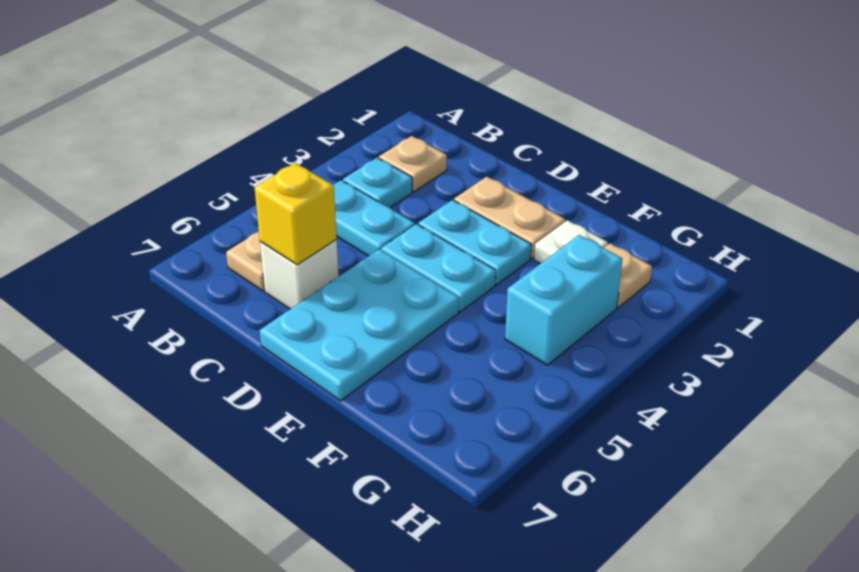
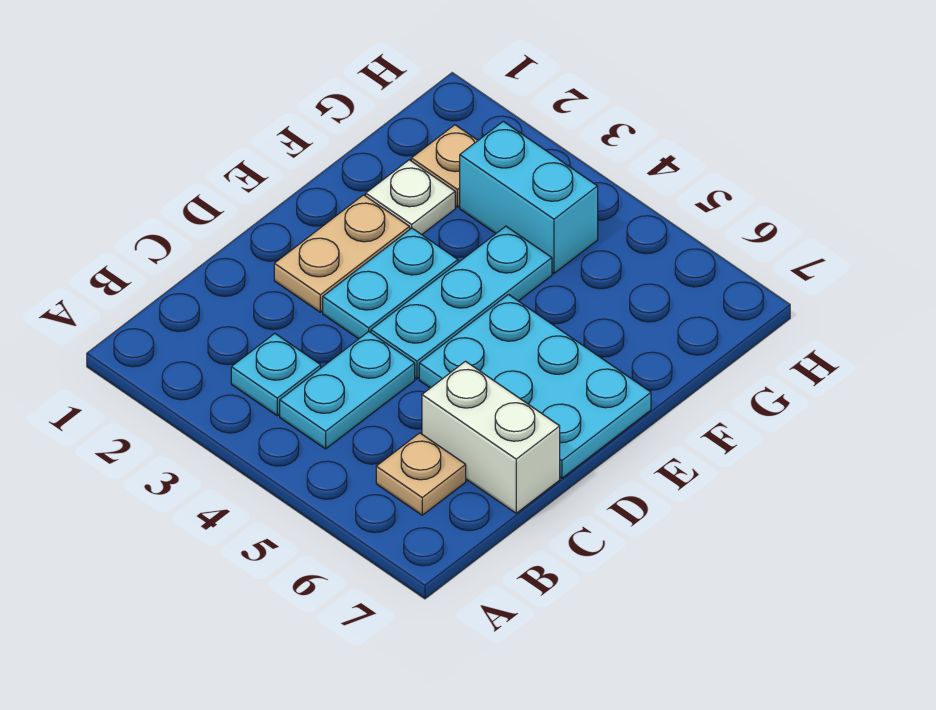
tan plate B2 level 1 -> none
white brick C6 level 1 -> white brick C6:C7 level 1
yellow brick C6 level 2 -> none
cyan plate D4:E4 level 1 -> cyan plate D4:F4 level 1

